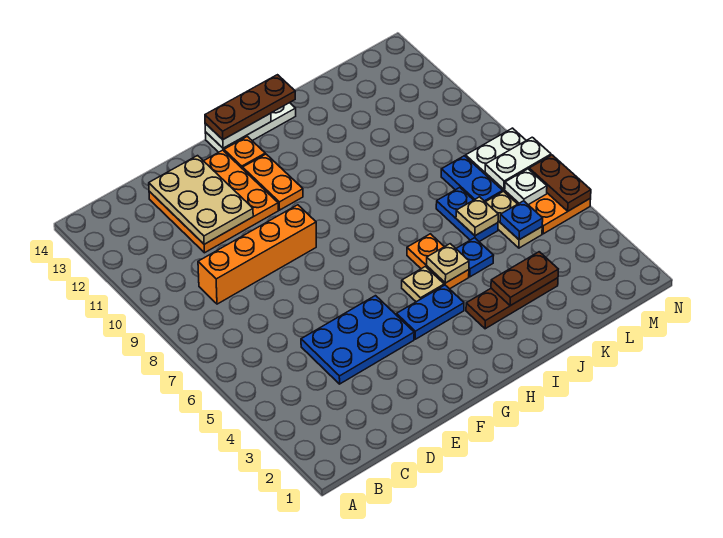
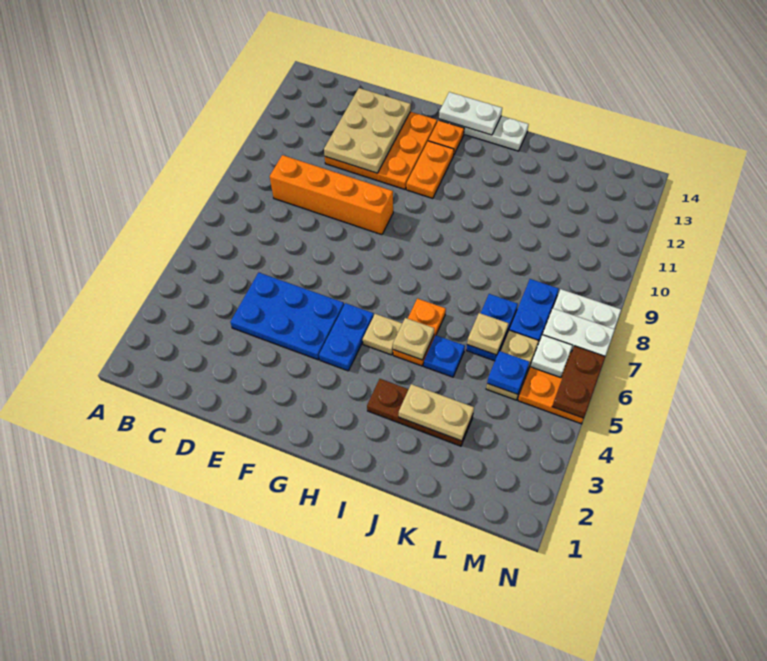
blue plate G4:H4 level 1 -> blue plate G4:G5 level 1
brown plate G14:I14 level 3 -> none
brown plate J3:K3 level 2 -> tan plate J3:K3 level 2

